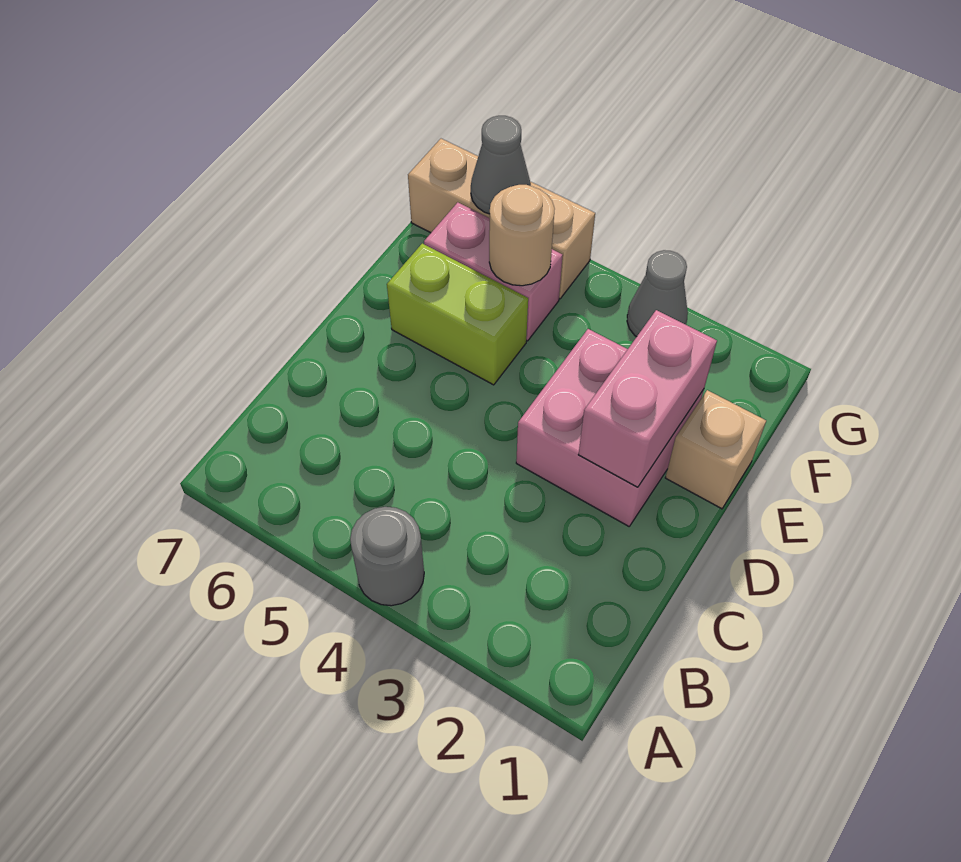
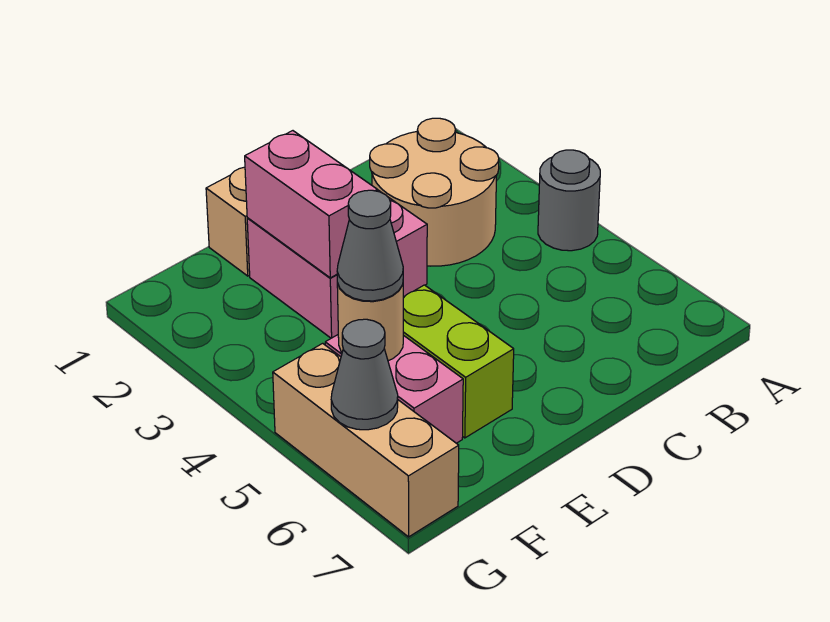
none -> tan round brick B2:C3 level 1
pink brick D2:E2 level 2 -> pink brick E2:E3 level 2
grey cone G3 level 1 -> grey cone F5 level 3

